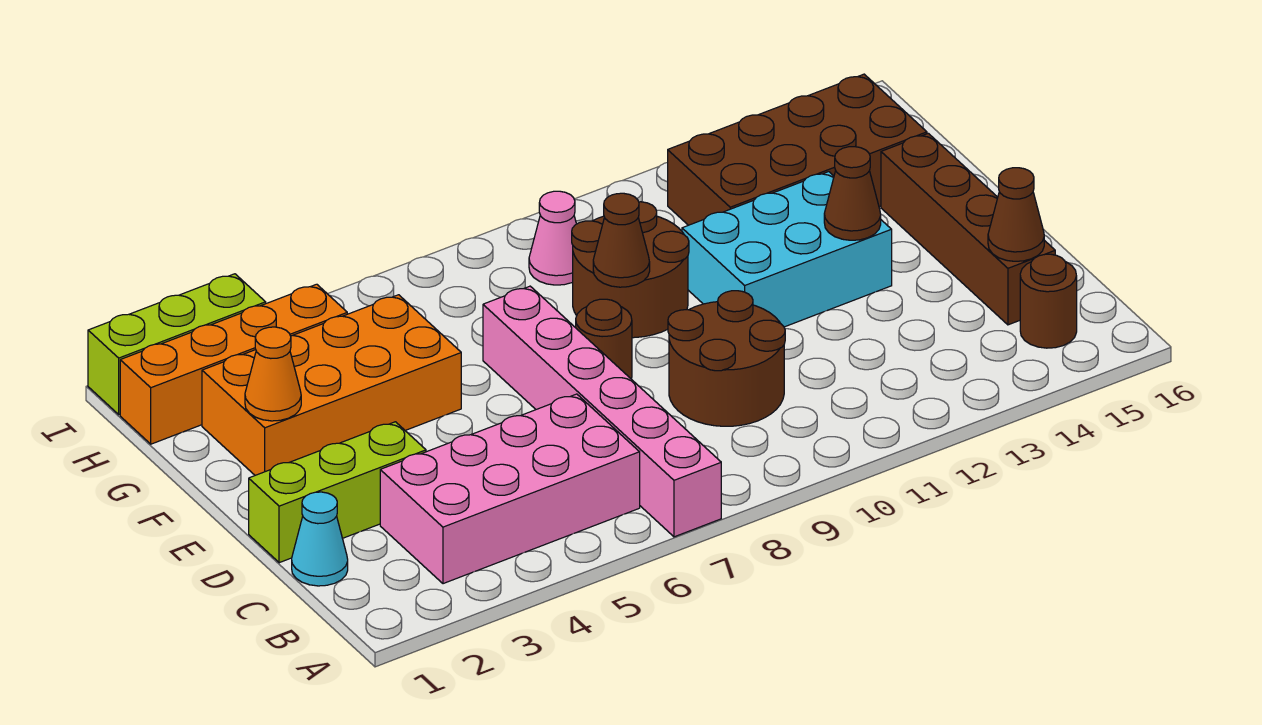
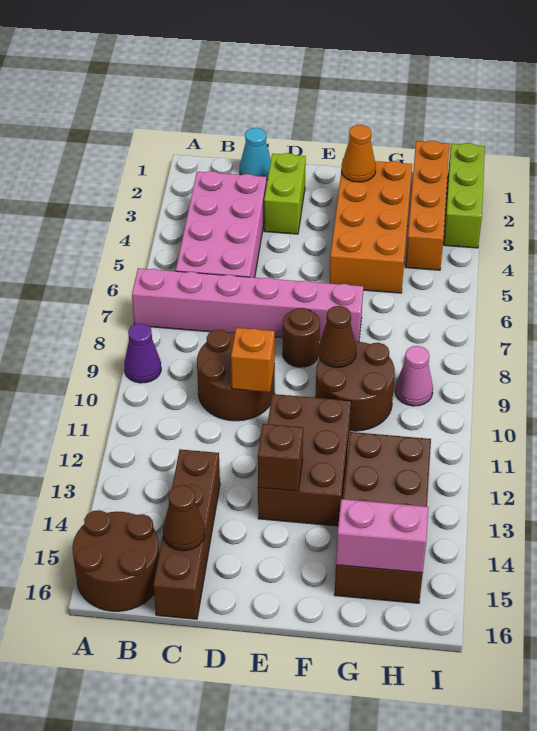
none -> purple cone A9 level 1
brown round brick B15 level 1 -> brown round brick A15:B16 level 1
brown brick C15:F15 level 1 -> brown brick C13:C16 level 1
lime brick D1:D3 level 1 -> lime brick D2:D3 level 1
none -> orange brick D10 level 2
cyan brick E11:F13 level 1 -> brown brick E11:F13 level 1
brown cone E13 level 2 -> brown brick E13 level 2
none -> pink brick G15:H15 level 2

